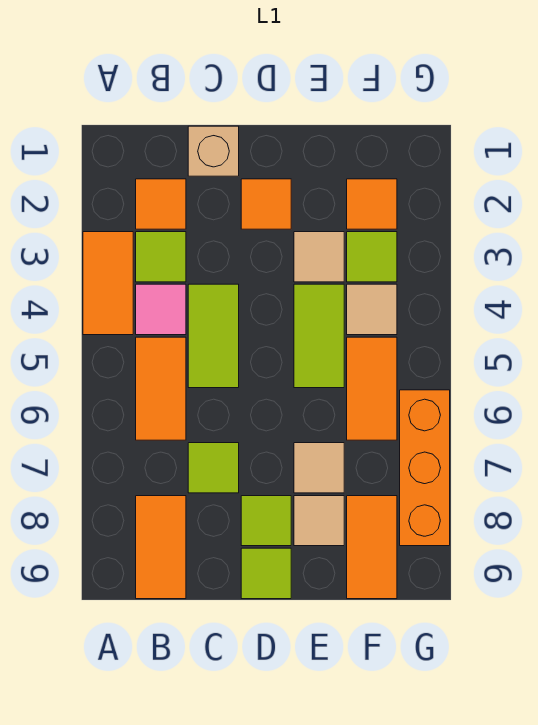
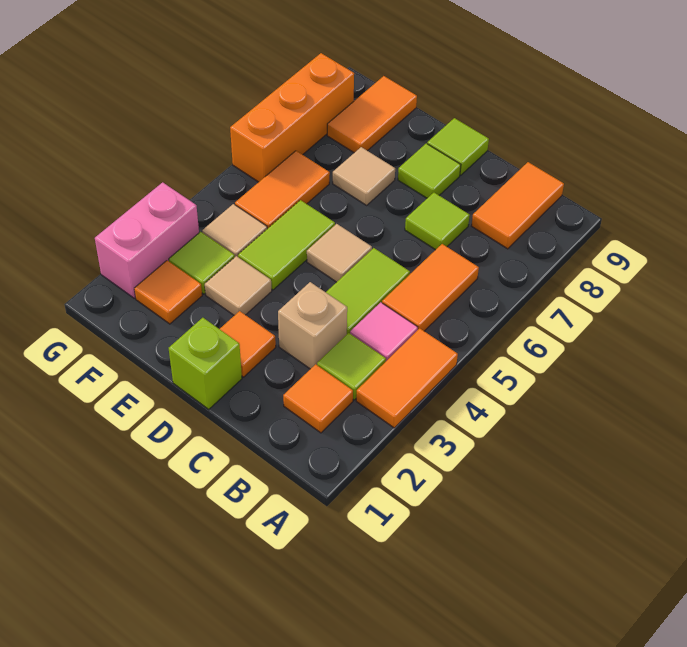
tan brick C1 level 1 -> tan brick C3 level 1
none -> lime brick D1 level 1
tan tile E8 level 1 -> tan tile D5 level 1
none -> pink brick G2:G3 level 1

